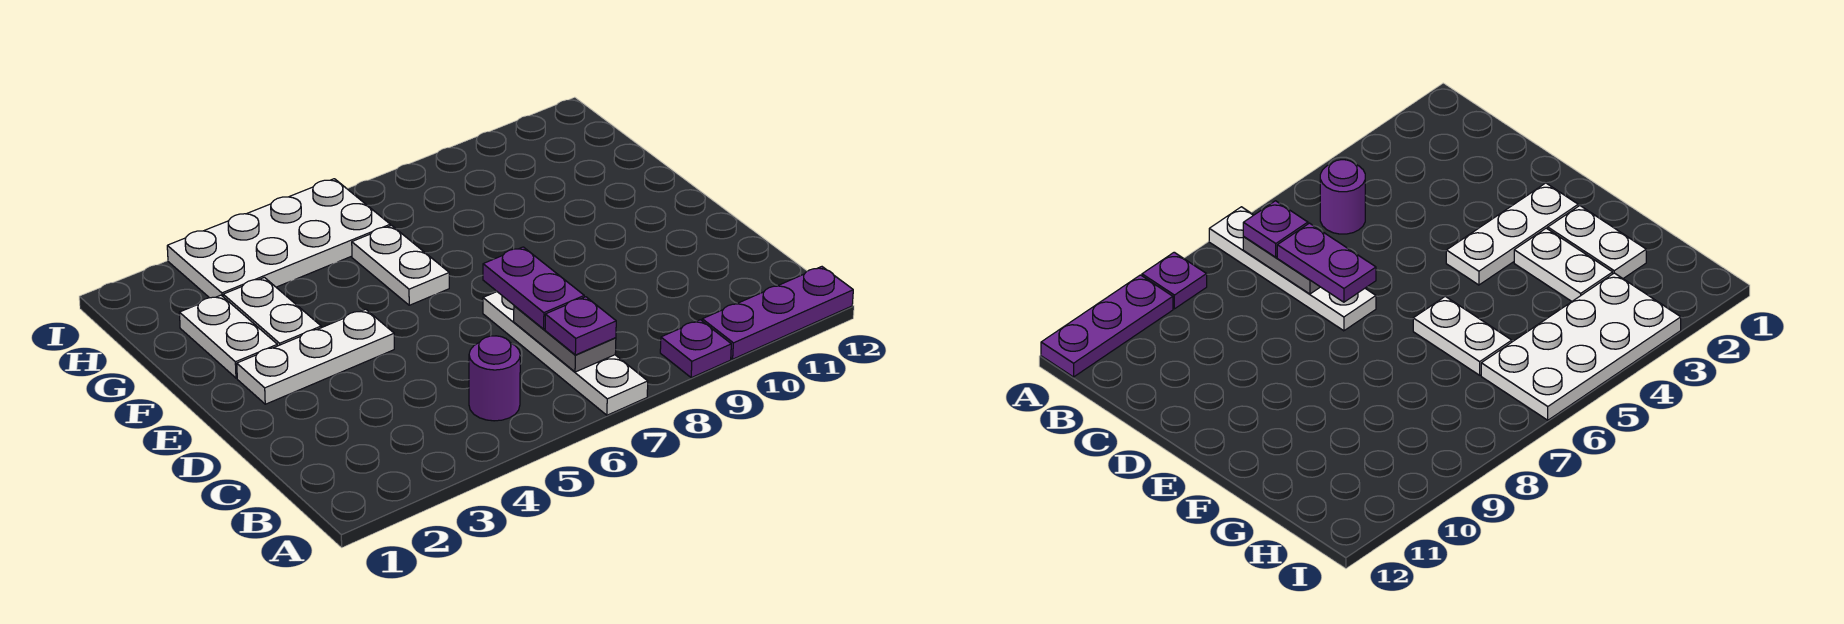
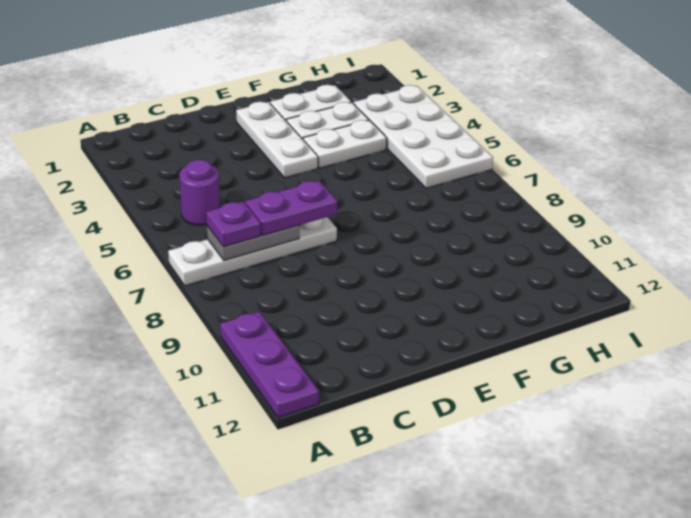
purple plate A9 level 1 -> none
white plate F6:G6 level 1 -> white plate F4:G4 level 1

